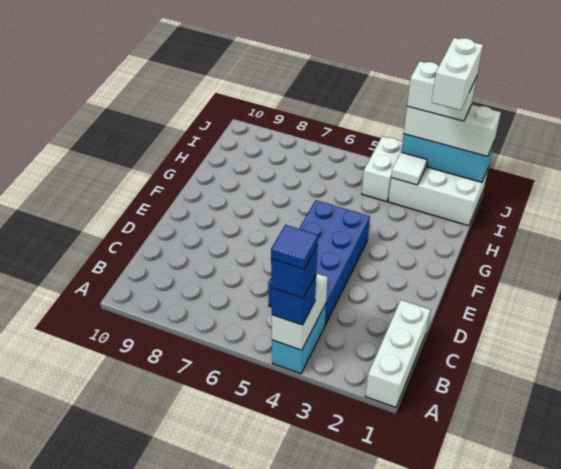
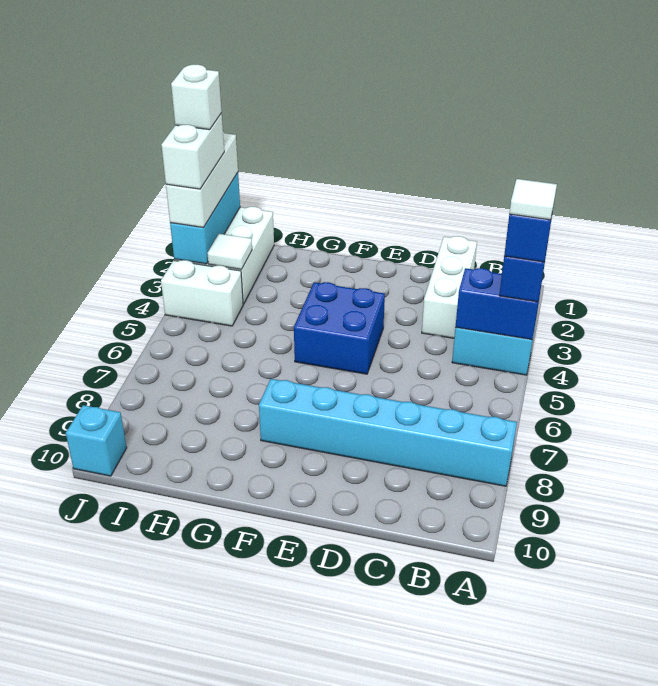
white brick A1:C1 level 1 -> white brick C1:C3 level 1
white brick A4:B4 level 2 -> blue brick A4:B4 level 2
blue tile A4 level 5 -> white tile A4 level 5
none -> cyan brick A8:F8 level 1
blue brick C4:F5 level 1 -> blue brick E4:F5 level 1
white brick I2:J2 level 5 -> white brick J2 level 5
none -> cyan brick J10 level 1

